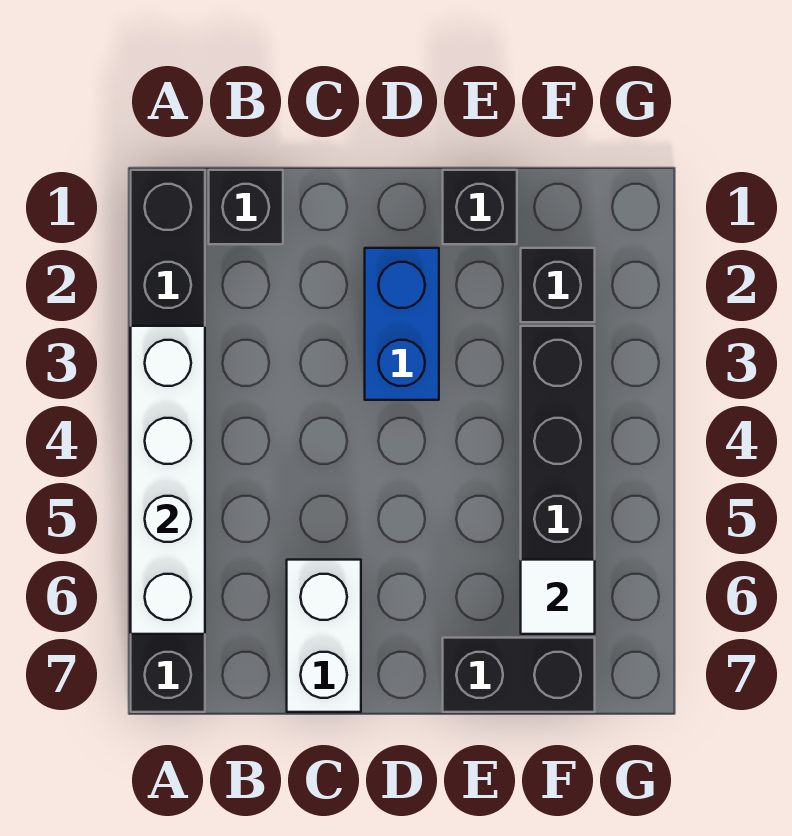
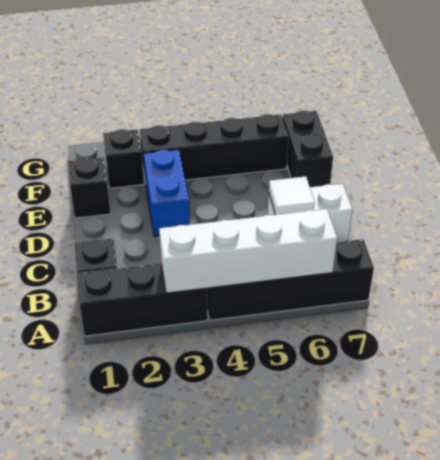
blue brick D2:D3 level 1 -> blue brick D3:E3 level 1
white tile F6 level 2 -> white tile C6 level 2

